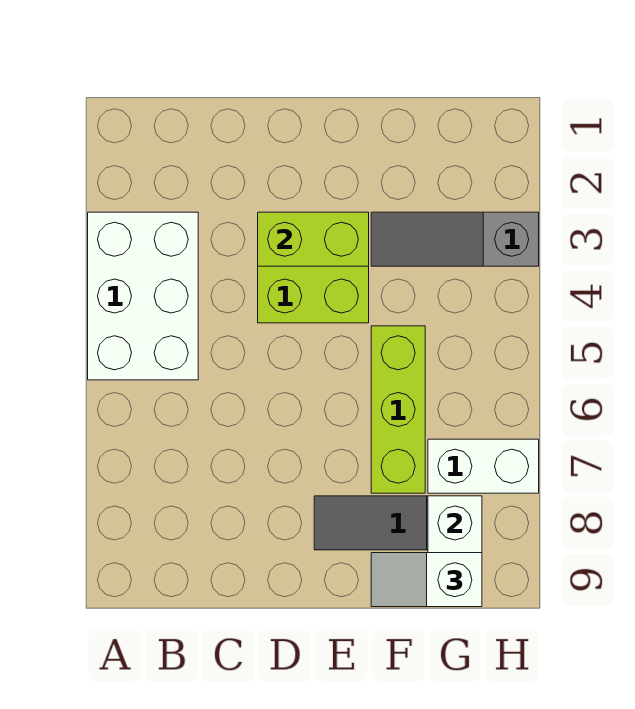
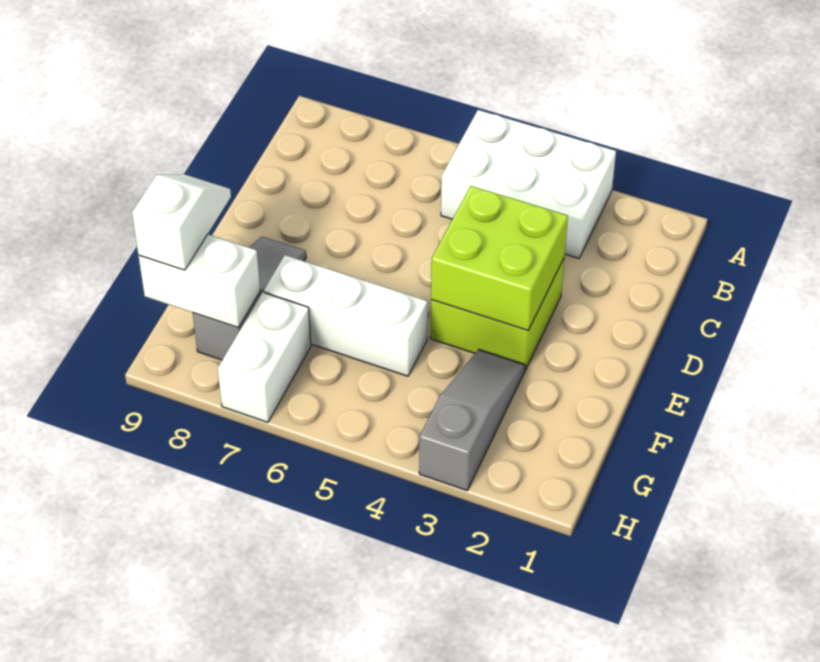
lime brick D3:E3 level 2 -> lime brick D3:E4 level 2
lime brick F5:F7 level 1 -> white brick F5:F7 level 1

